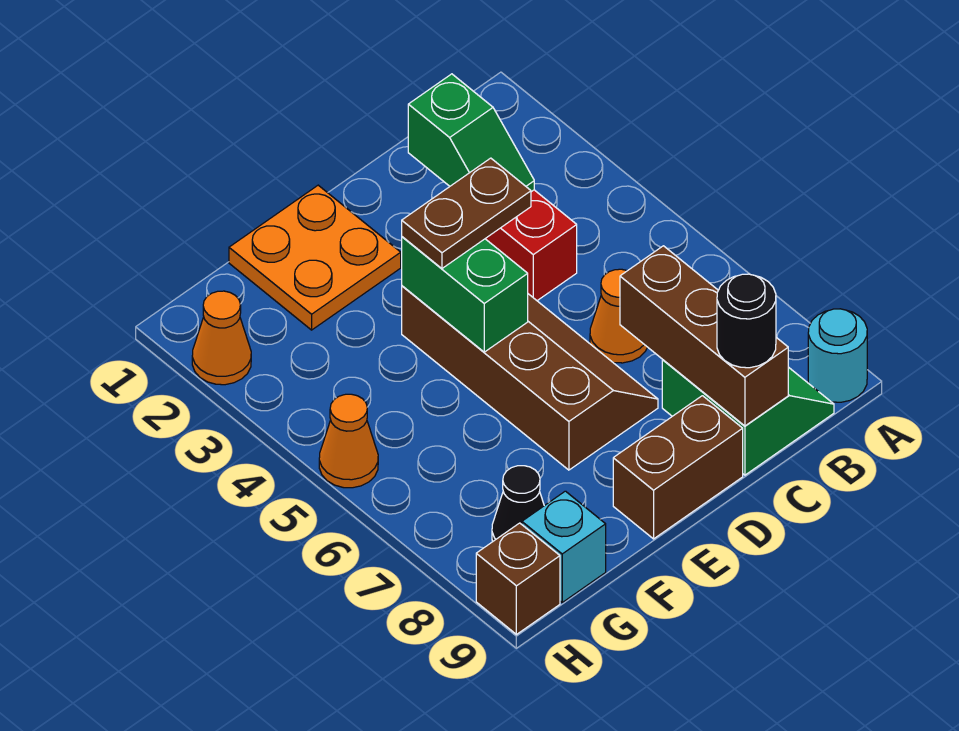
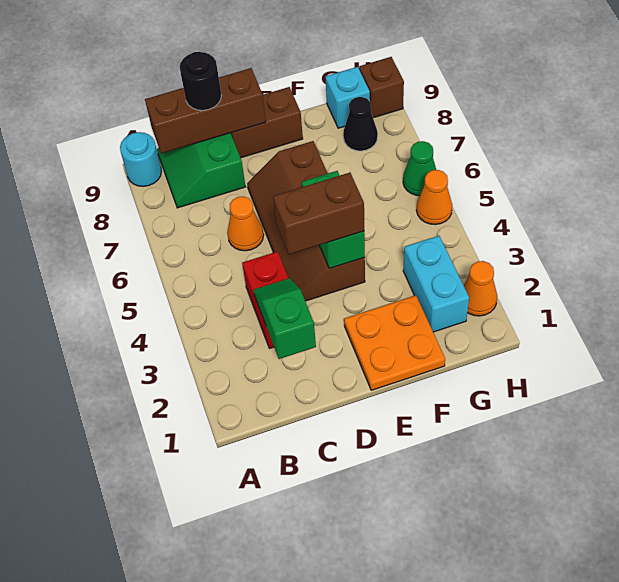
brown brick C7:C9 level 2 -> brown brick B9:D9 level 2
brown plate D4:E4 level 3 -> brown brick D4:E4 level 3
none -> cyan brick G2:G3 level 1
none -> green cone H6 level 1

